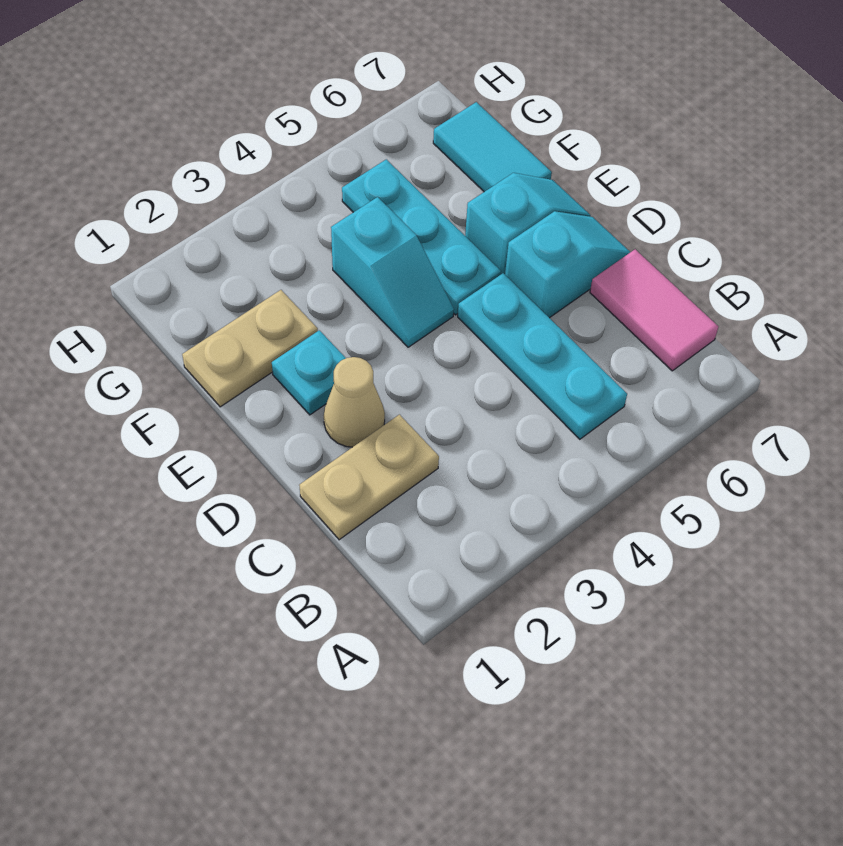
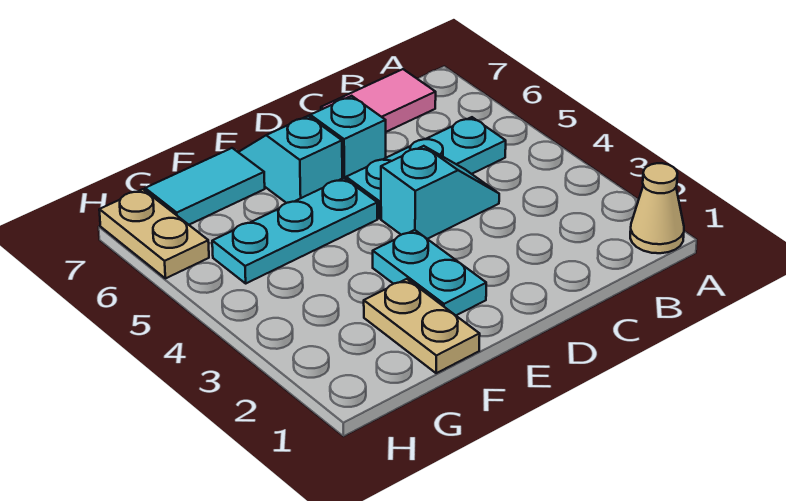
tan plate C1:C2 level 1 -> tan plate H6:H7 level 1
tan cone D2 level 1 -> tan cone A1 level 1
cyan plate E2 level 1 -> cyan plate E2:E3 level 1
cyan slope E4:F4 level 1 top F -> cyan slope C4:D4 level 1 top D

